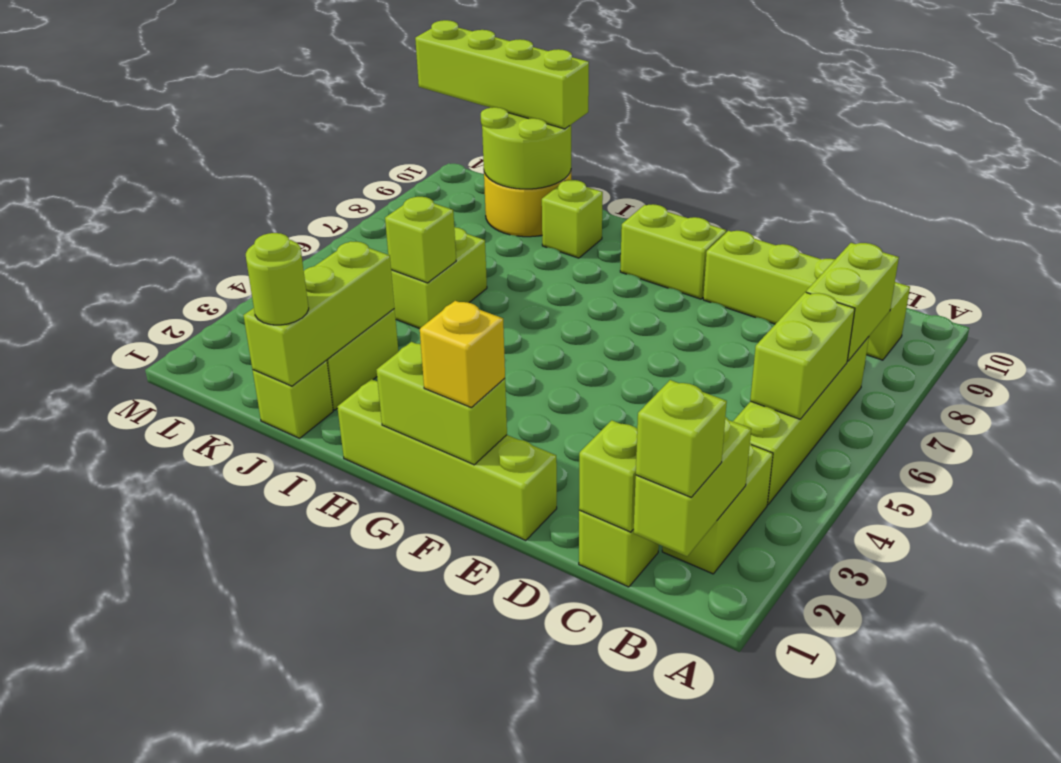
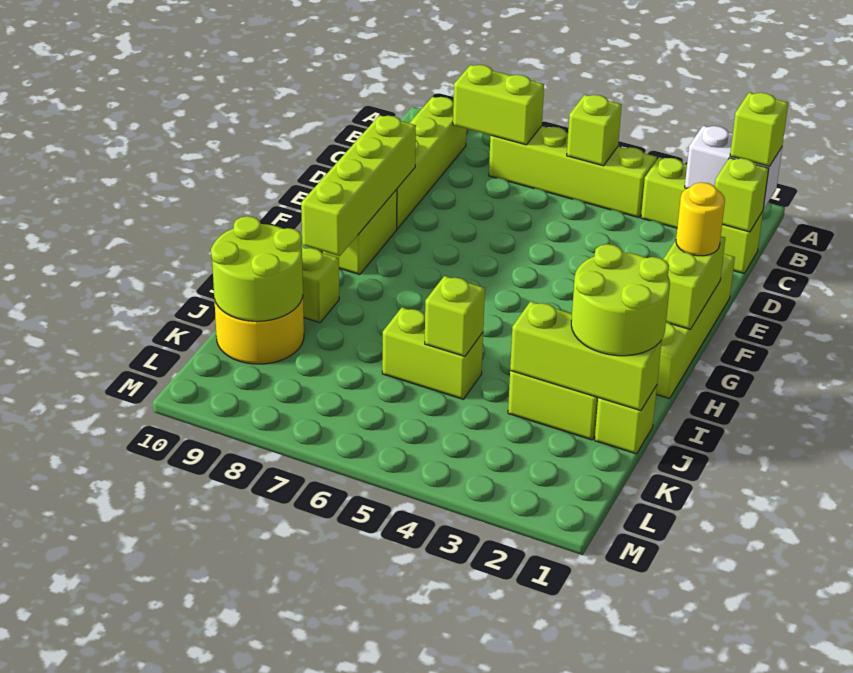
lime brick B1:B2 level 2 -> white brick B1:B2 level 2
lime brick B5:B6 level 2 -> lime brick B5 level 2
yellow brick F1 level 3 -> yellow round brick F1 level 3
lime round brick J1 level 3 -> lime round brick I1:J2 level 3
lime brick J10:M10 level 3 -> lime brick E9:H9 level 2

